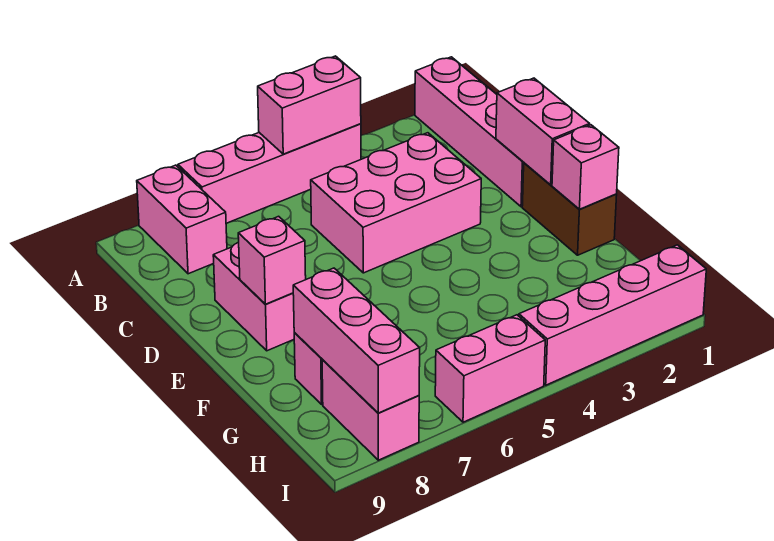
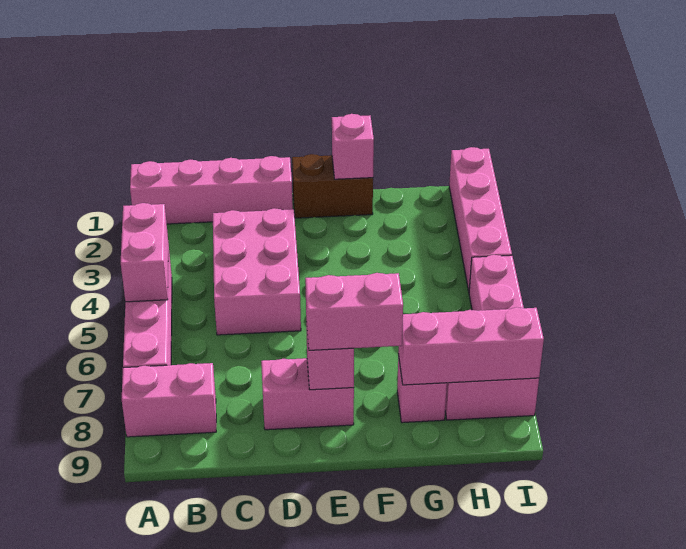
pink brick D1:E1 level 2 -> pink brick E8:F8 level 3

